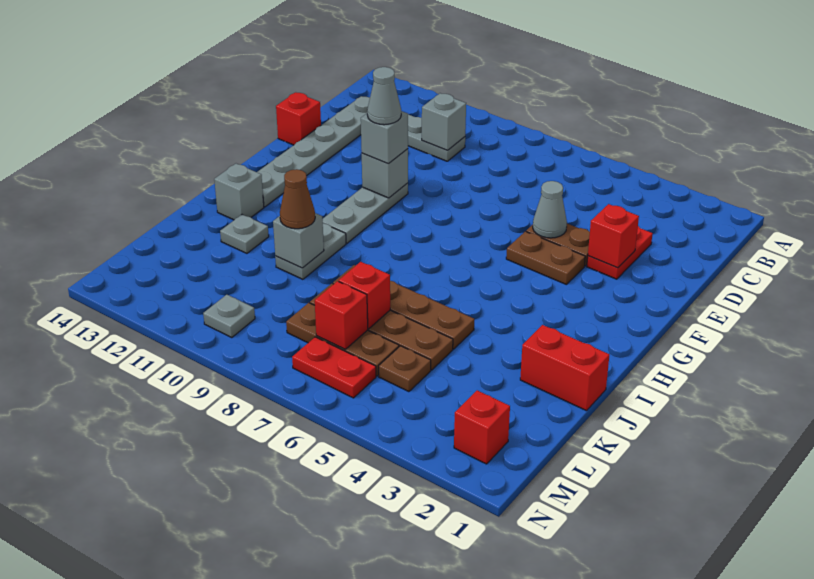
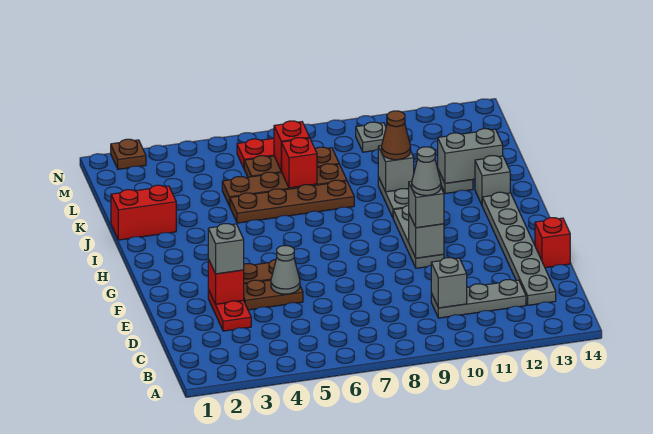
none -> grey brick E3 level 3
none -> grey brick J12:J13 level 2
brown plate L5 level 1 -> brown plate N2 level 1
red brick M2 level 1 -> none

